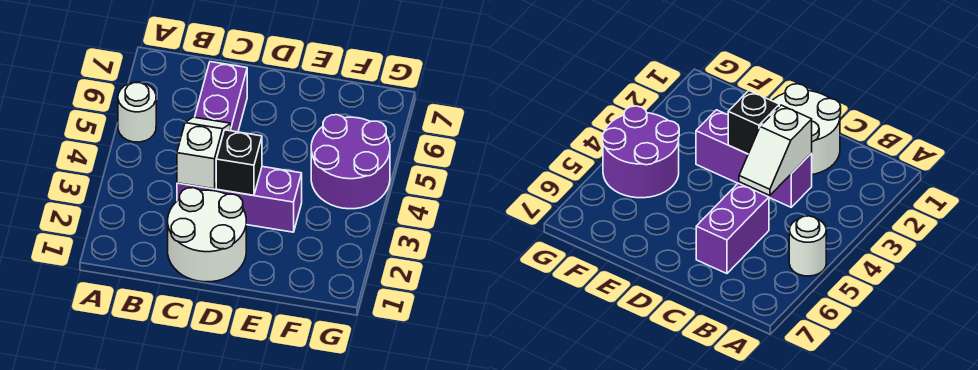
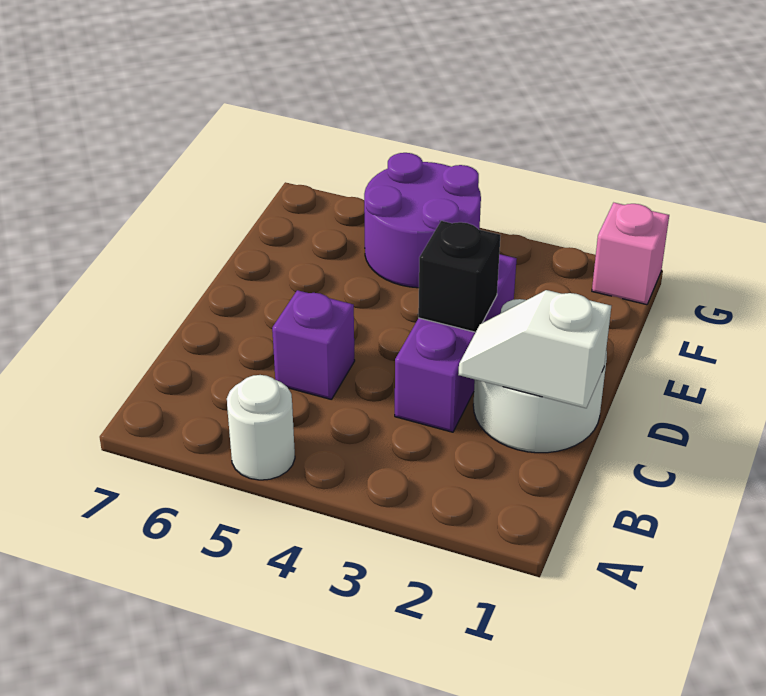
white slope C3:C4 level 2 top 3 -> white slope C1:C2 level 2 top 1
purple brick C5:C6 level 1 -> purple brick C5 level 1
none -> pink brick G1 level 1

